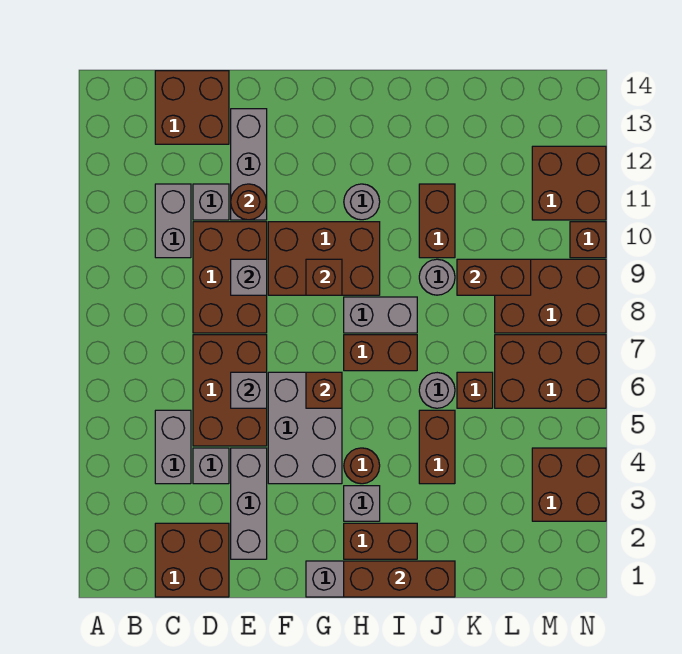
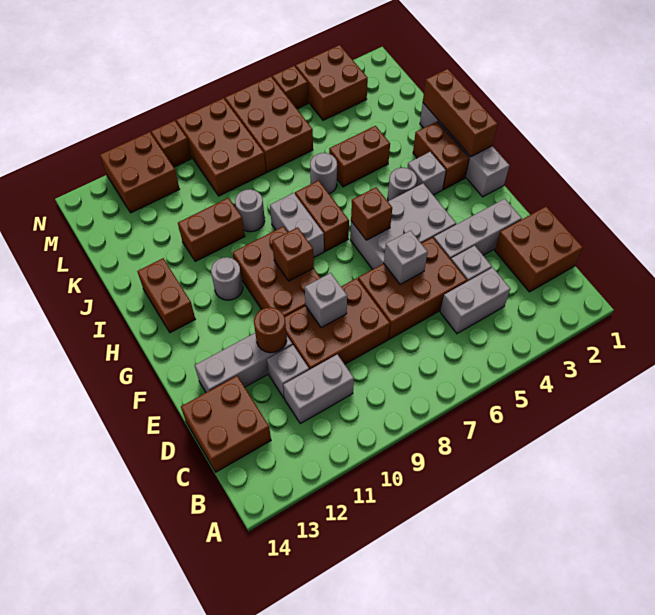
brown round brick H4 level 1 -> grey round brick H4 level 1
brown brick K6 level 1 -> brown brick N5 level 1
brown brick K9:L9 level 2 -> brown brick H13:I13 level 1

